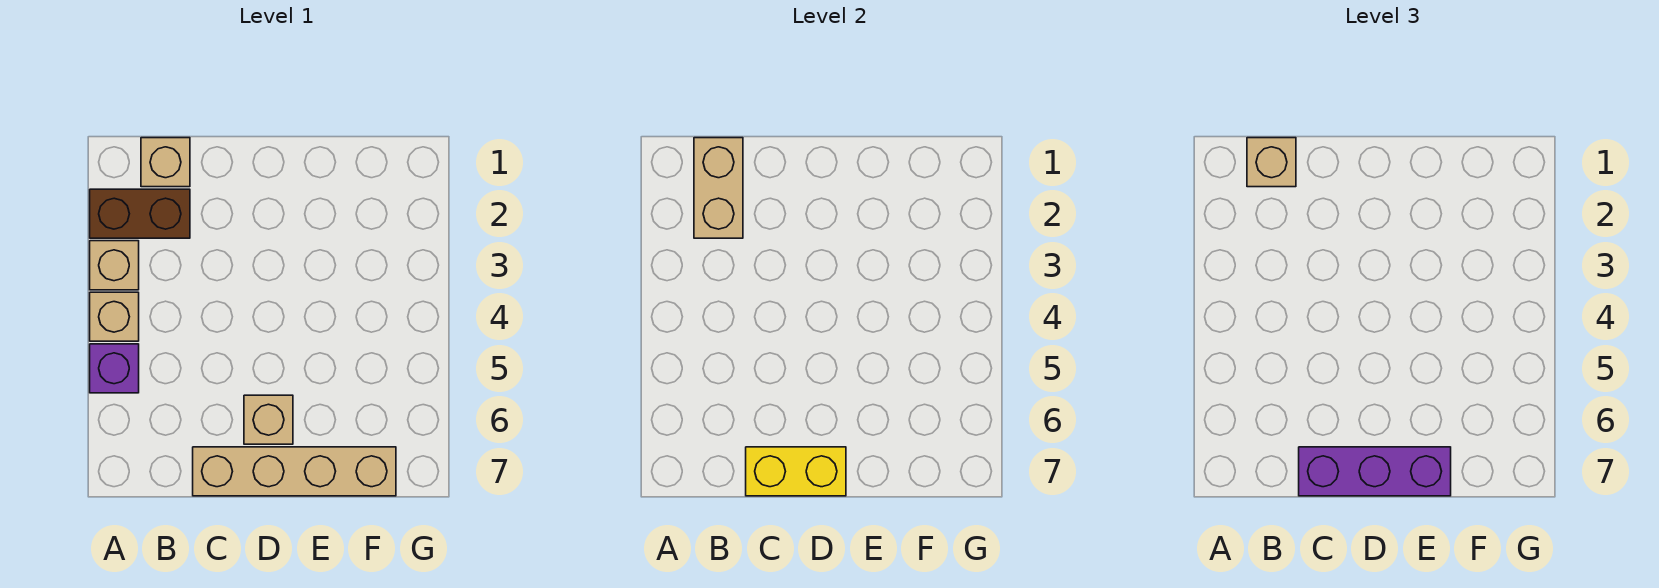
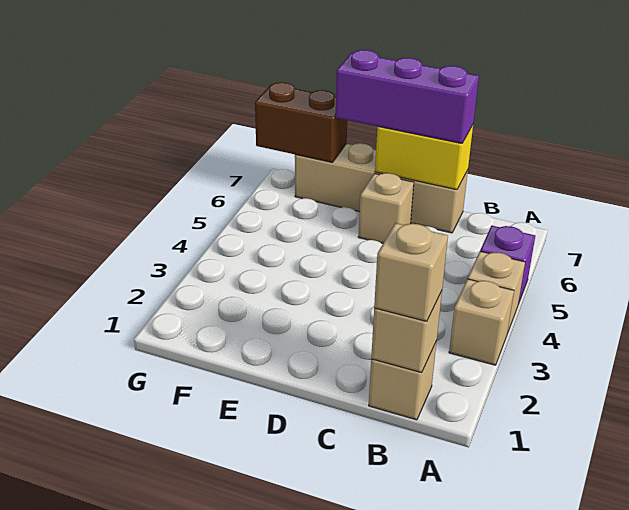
brown brick A2:B2 level 1 -> brown brick F7:G7 level 2
tan brick B1:B2 level 2 -> tan brick B1 level 2

